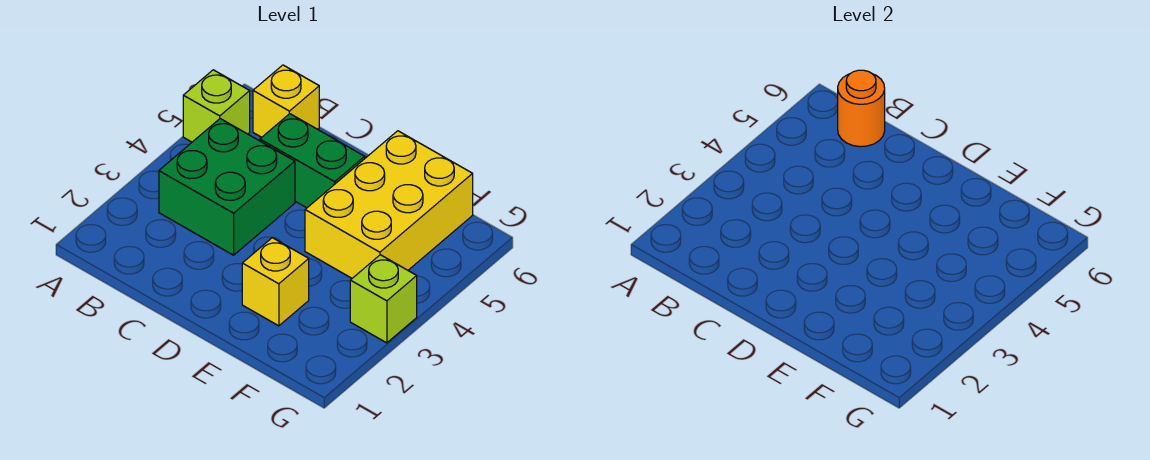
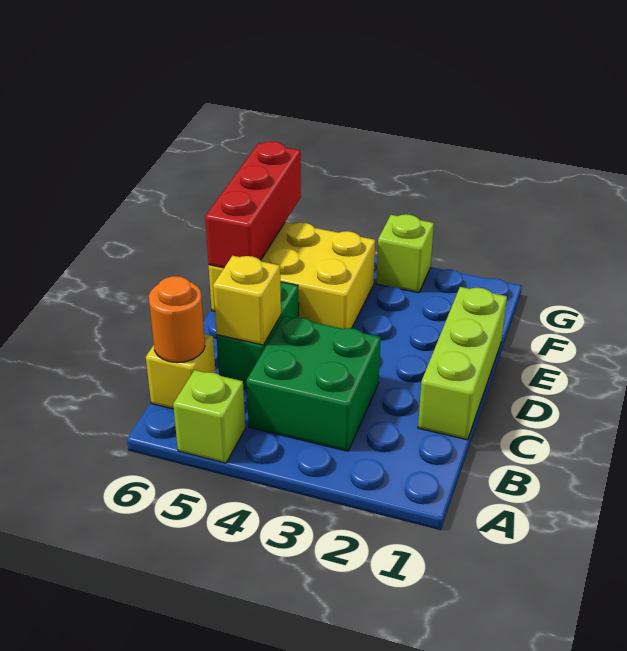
none -> lime brick C1:E1 level 1
yellow brick E2 level 1 -> yellow brick C5 level 2
none -> red brick E6:G6 level 2

